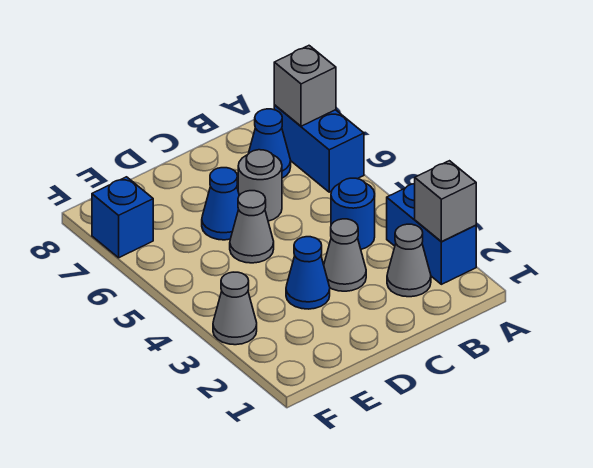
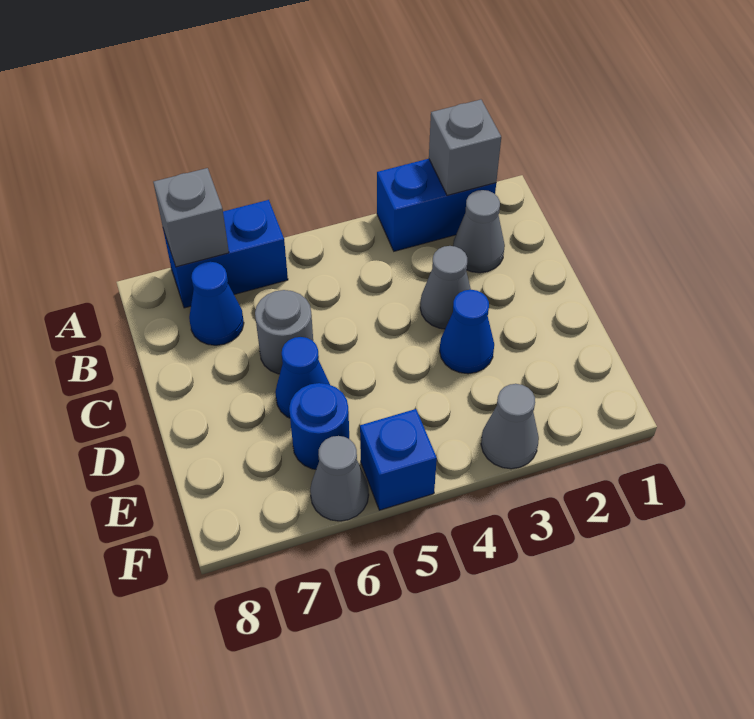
blue round brick B4 level 1 -> blue round brick E6 level 1
grey cone D5 level 1 -> grey cone F6 level 1
blue brick F7 level 1 -> blue brick F5 level 1

